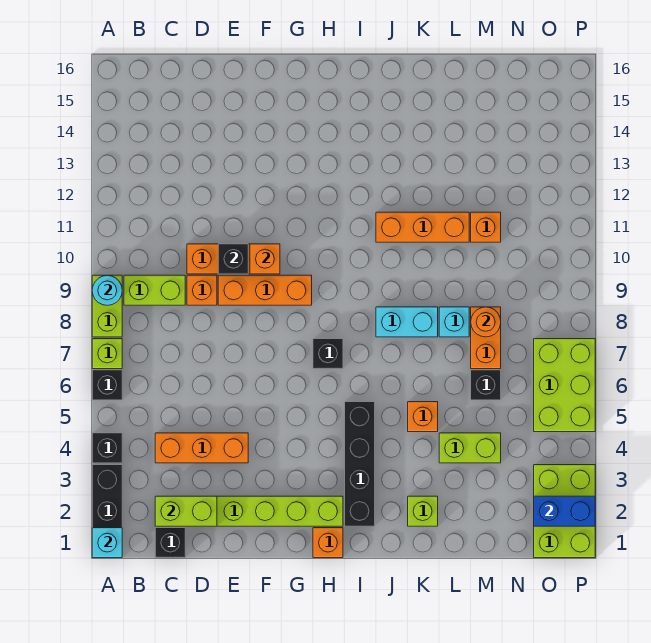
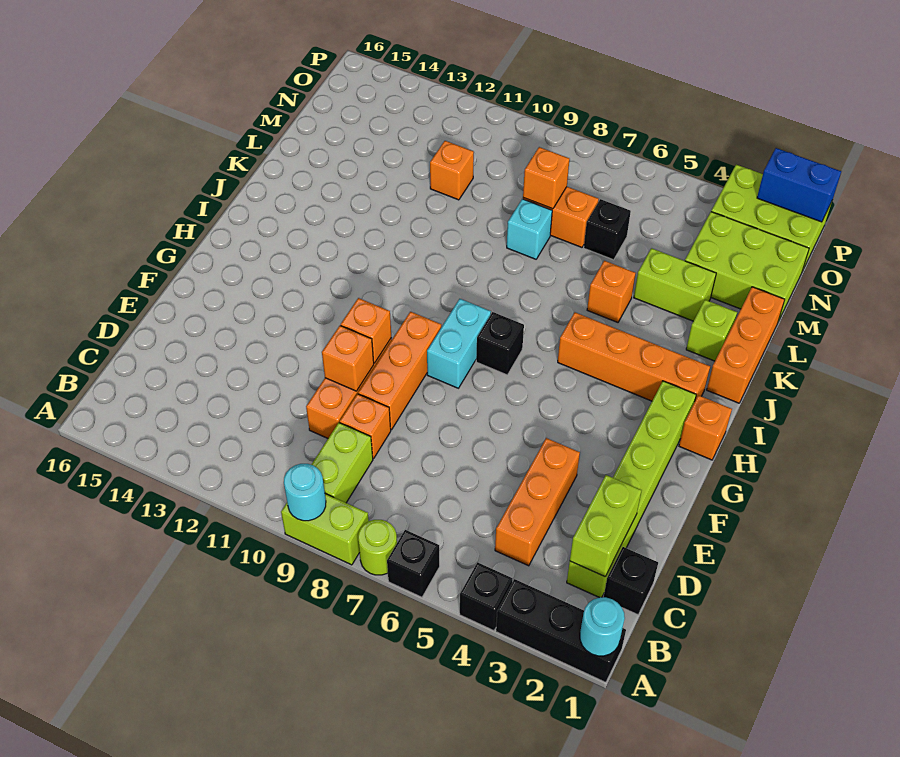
cyan brick A1 level 2 -> cyan round brick A1 level 2
lime brick A7 level 1 -> lime round brick A7 level 1
black brick E10 level 2 -> orange brick E10 level 2
black brick I2:I5 level 1 -> orange brick I2:I5 level 1
cyan brick J8:K8 level 1 -> cyan brick G8:H8 level 1
orange brick J11:L11 level 1 -> orange brick J1:L1 level 1
lime brick L4:M4 level 1 -> lime brick L3:L4 level 1
orange round brick M8 level 2 -> orange brick M8 level 2
blue brick O2:P2 level 2 -> blue brick P1:P2 level 2
lime brick O5:P7 level 1 -> lime brick M1:N3 level 1

